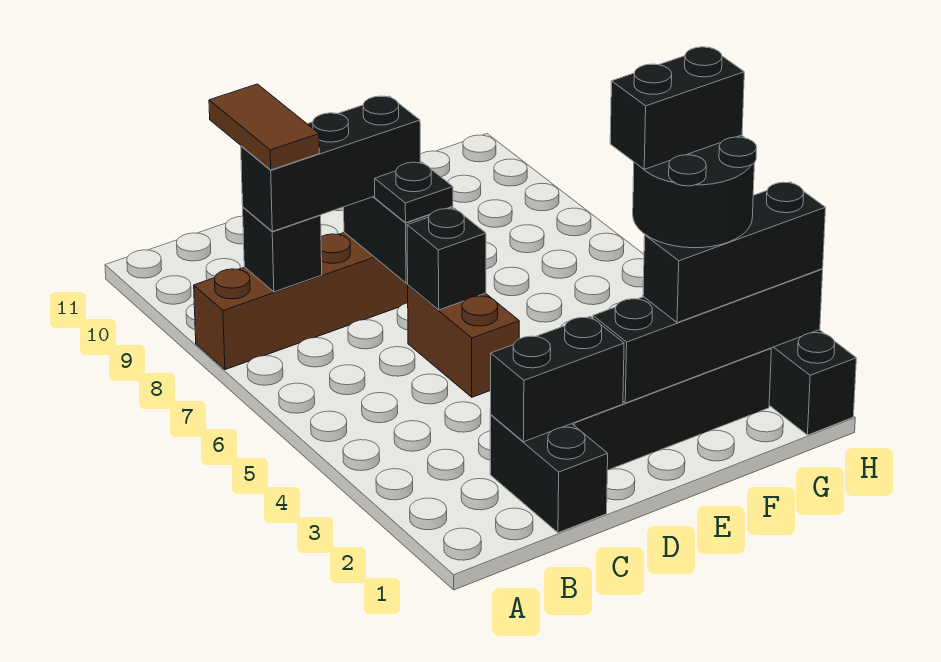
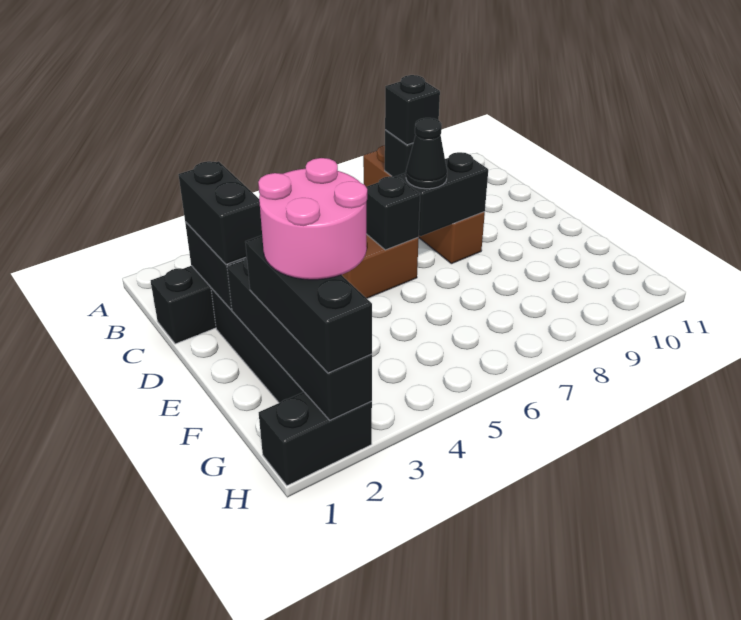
black brick B8:D8 level 3 -> black brick B8 level 3
brown tile B8:B9 level 4 -> none
black plate D7 level 3 -> black cone D7 level 3
black round brick F2:G3 level 4 -> pink round brick F2:G3 level 4
black brick F3:G3 level 5 -> black brick C2:D2 level 3

